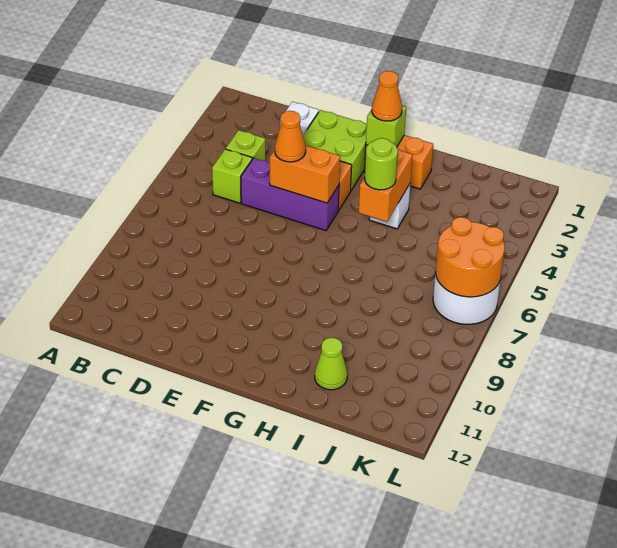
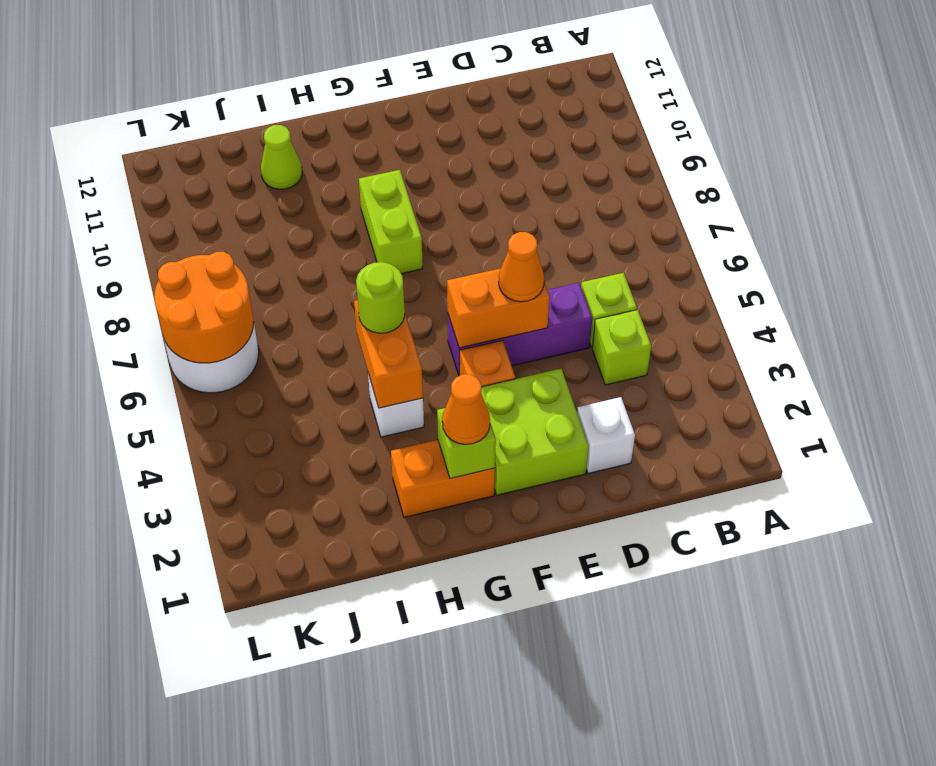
none -> lime brick G8:G9 level 1

